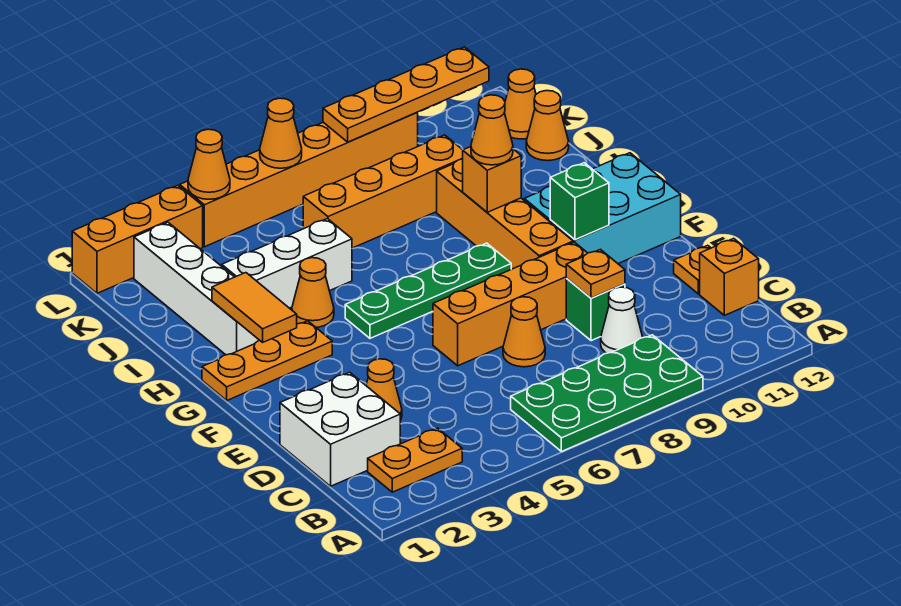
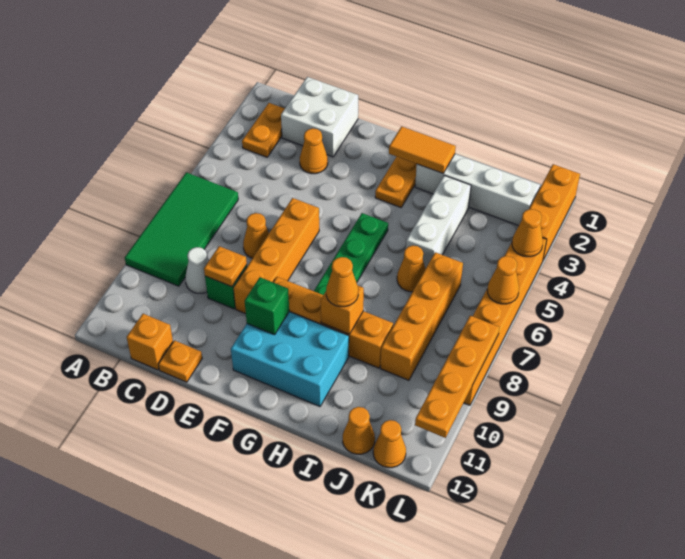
green plate A6:B9 level 1 -> green tile A6:B9 level 1
cyan brick F10:G12 level 1 -> cyan brick F10:H11 level 1
orange cone H4 level 1 -> orange cone I6 level 1

